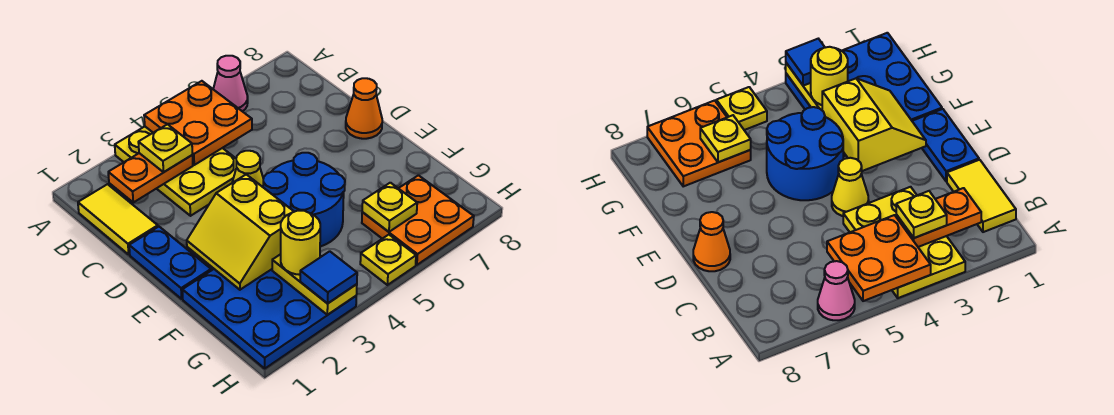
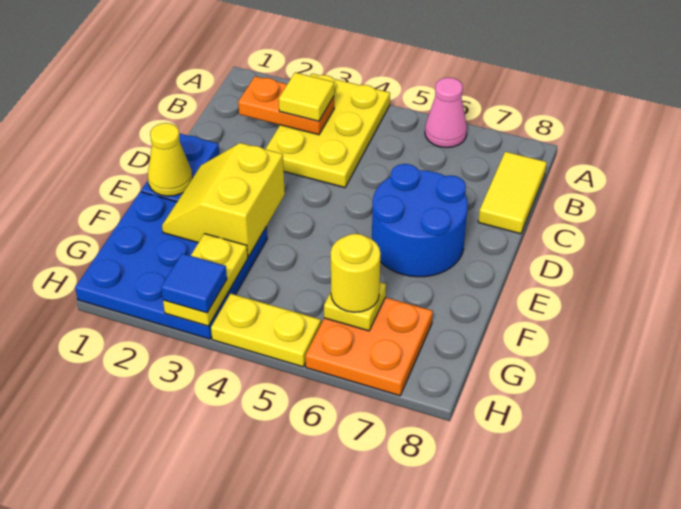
orange plate A4:B5 level 2 -> none
yellow tile B1:C1 level 1 -> yellow tile B8:C8 level 1
yellow plate B3 level 3 -> yellow tile B3 level 3
yellow cone D4 level 1 -> yellow cone E1 level 2
orange cone D8 level 1 -> none
blue round brick E4:F5 level 1 -> blue round brick D6:E7 level 1
yellow round brick G3 level 3 -> yellow round brick G6 level 3
yellow plate H5 level 1 -> yellow plate H4:H5 level 1

